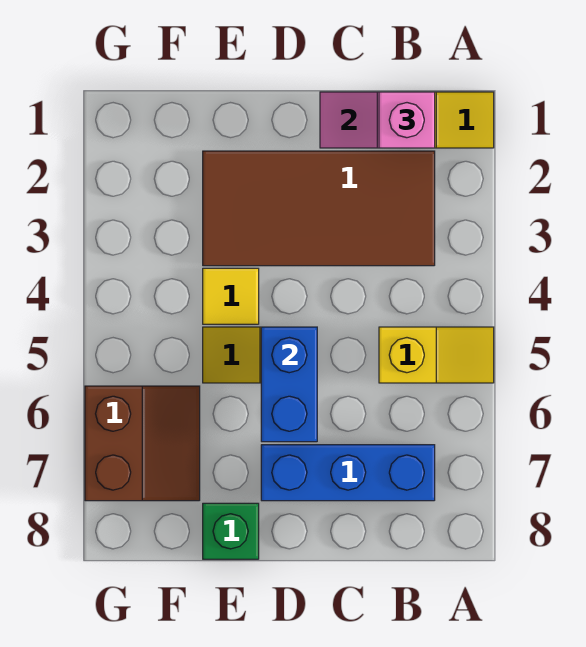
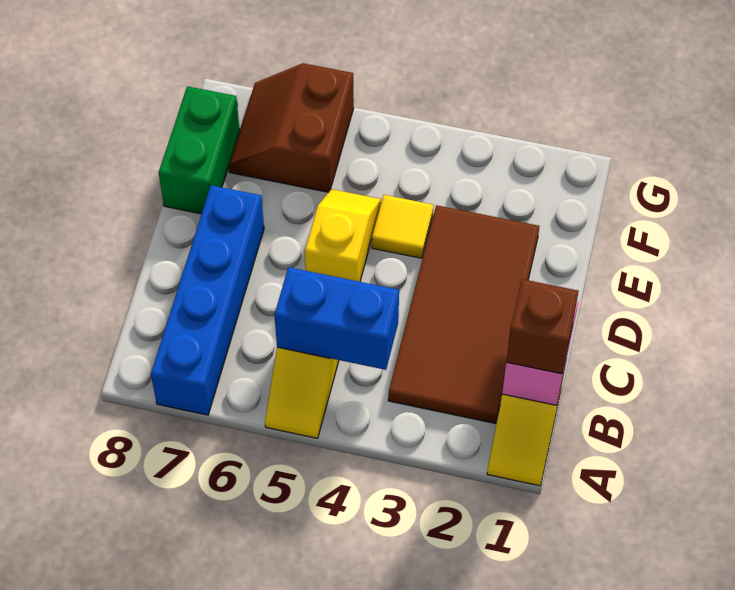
pink brick B1 level 3 -> brown brick B1 level 3
blue brick B7:D7 level 1 -> blue brick A7:D7 level 1
blue brick D5:D6 level 2 -> blue brick B4:B5 level 2
green brick E8 level 1 -> green brick E8:F8 level 1
brown slope F6:G7 level 1 top G -> brown slope F6:G7 level 1 top 6

